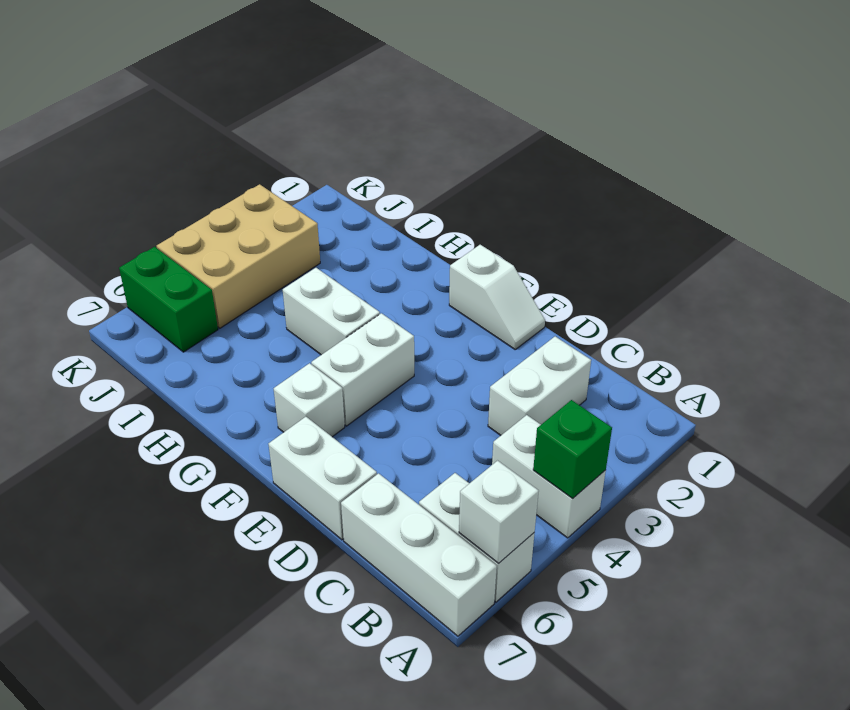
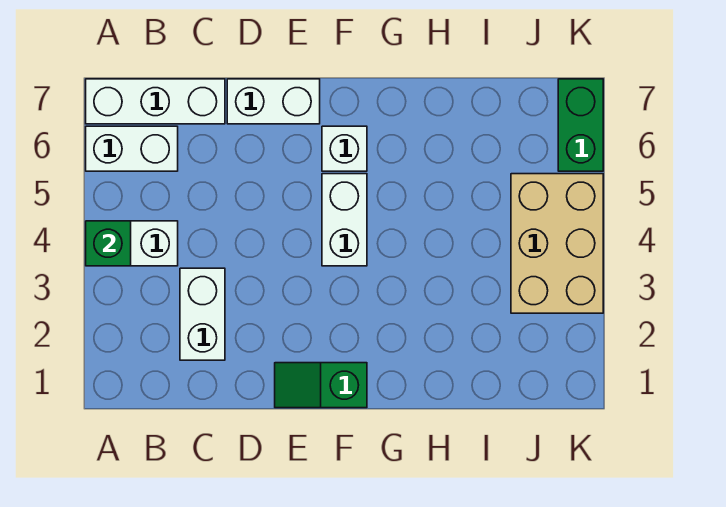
white brick A6 level 2 -> none
white slope E1:F1 level 1 top F -> green slope E1:F1 level 1 top F
white brick G4:H4 level 1 -> none
green brick J6:K6 level 1 -> green brick K6:K7 level 1

